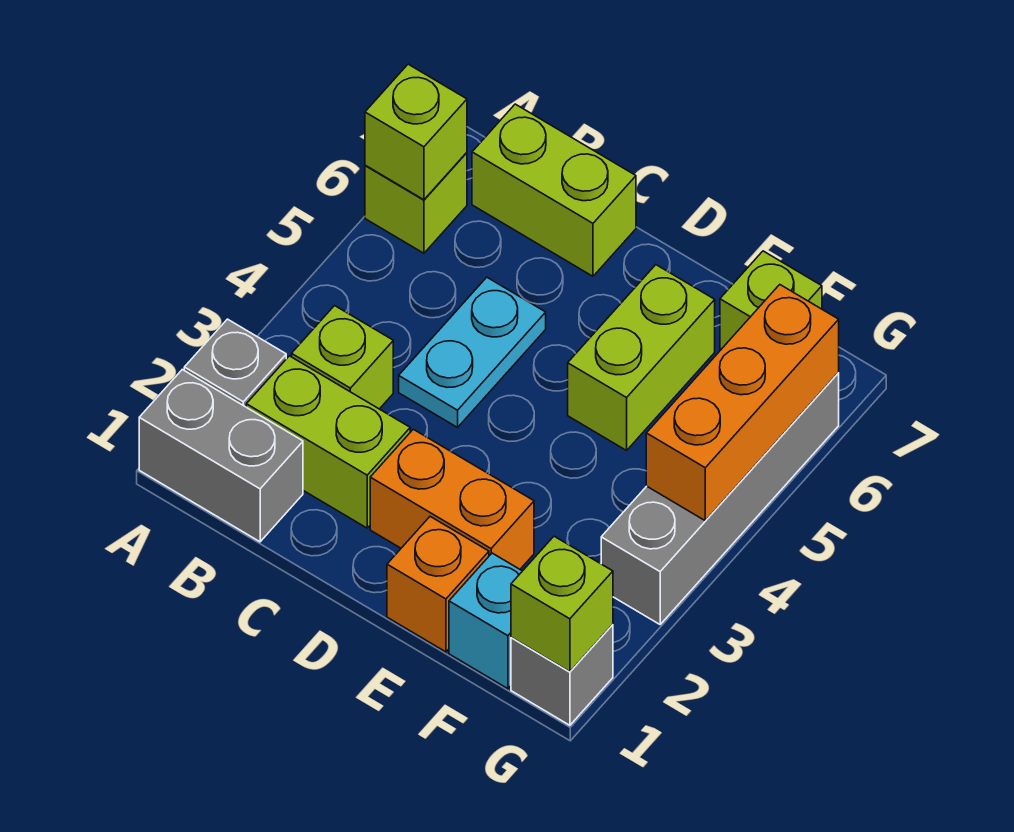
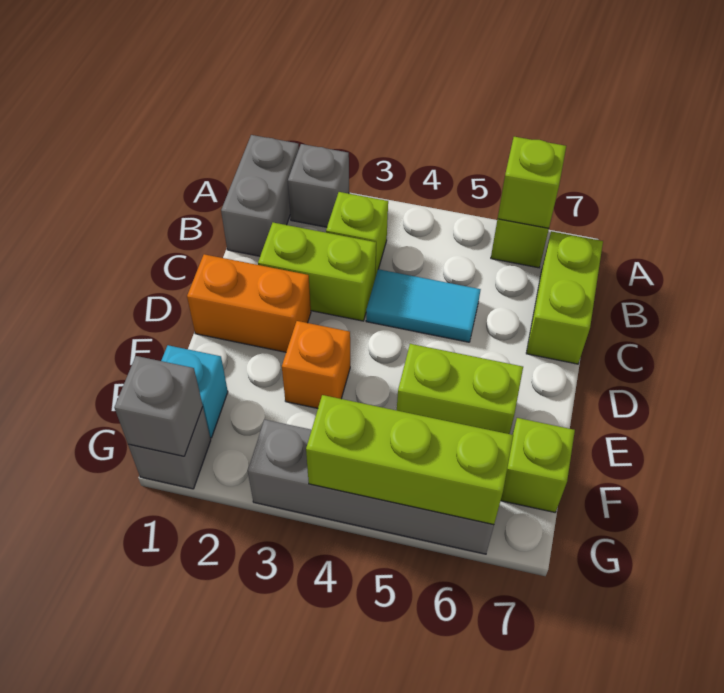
lime brick B2:C2 level 1 -> lime brick C2:C3 level 1
cyan plate C4:C5 level 1 -> cyan tile C4:C5 level 1
orange brick D2:E2 level 1 -> orange brick D1:D2 level 1
orange brick E1 level 1 -> orange brick E3 level 1
lime brick G1 level 2 -> grey brick G1 level 2
orange brick G4:G6 level 2 -> lime brick G4:G6 level 2

